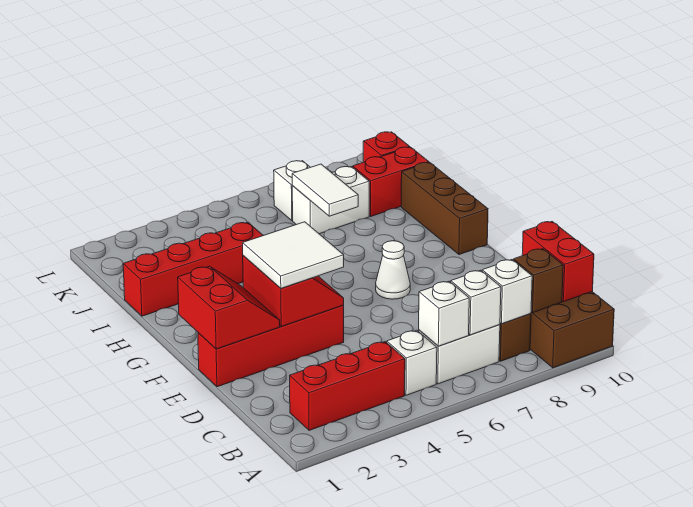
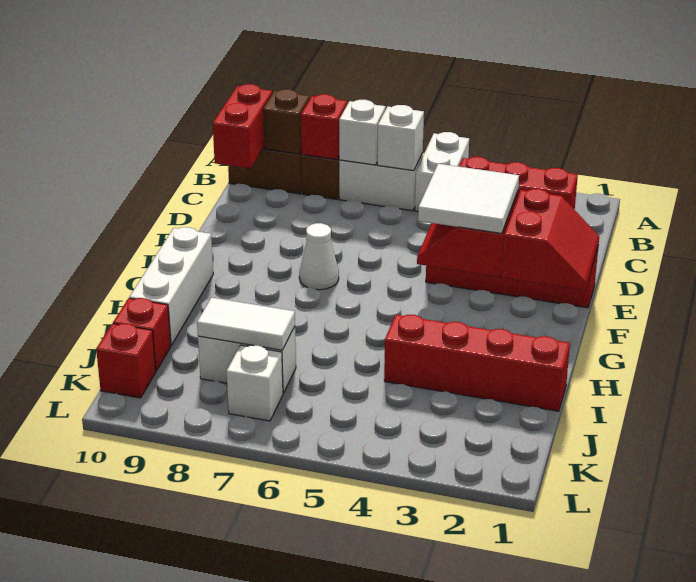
white brick B5 level 1 -> white brick A5:B5 level 1
white brick B8 level 2 -> red brick B8 level 2
red slope E1:F2 level 2 top 1 -> red slope E1:F2 level 2 top 2
brown brick G10:I10 level 1 -> white brick G10:I10 level 1
white tile I7:J7 level 2 -> white tile J7:J8 level 2
red brick J9:J10 level 1 -> red brick J10 level 1

